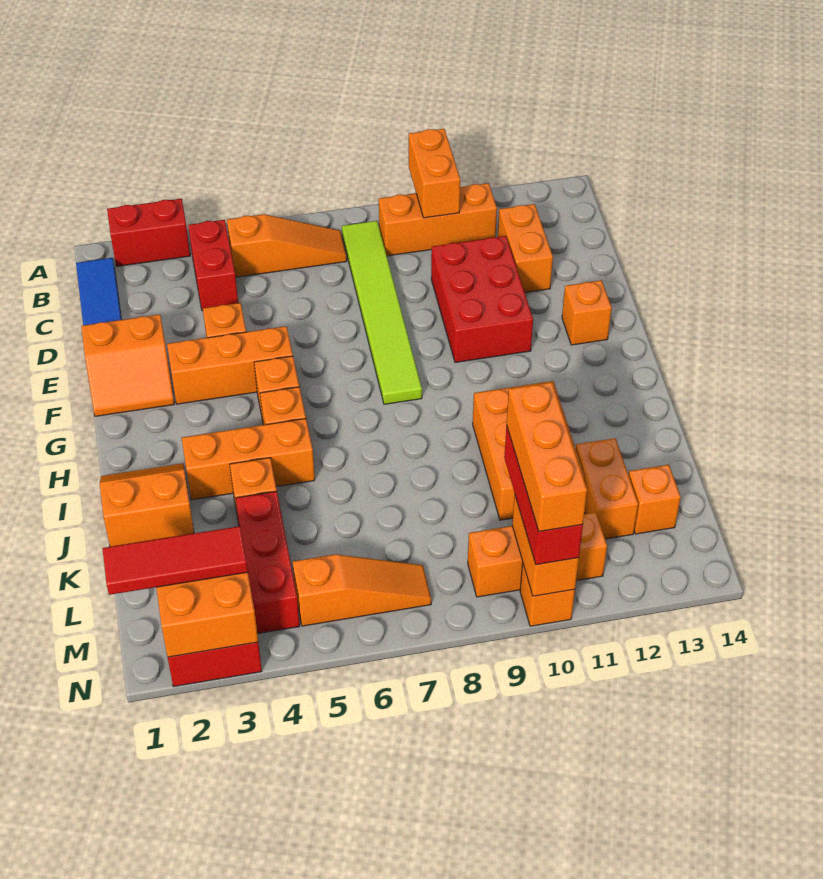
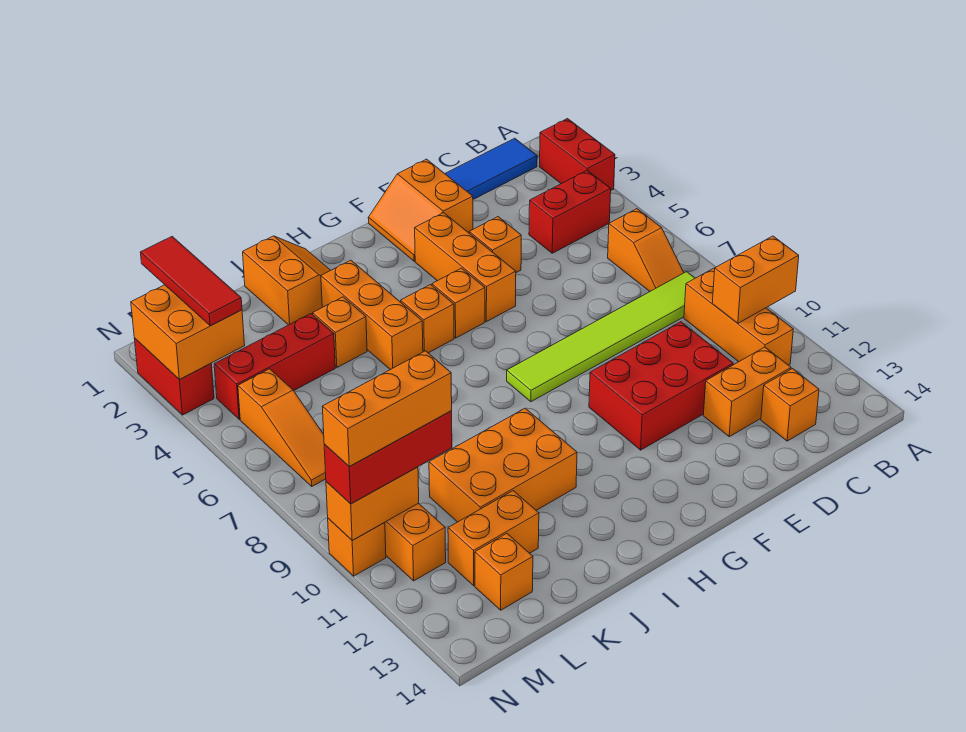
orange slope B5:B7 level 1 top 5 -> orange slope B6:B7 level 1 top 6
orange brick F13 level 1 -> orange brick C13 level 1

